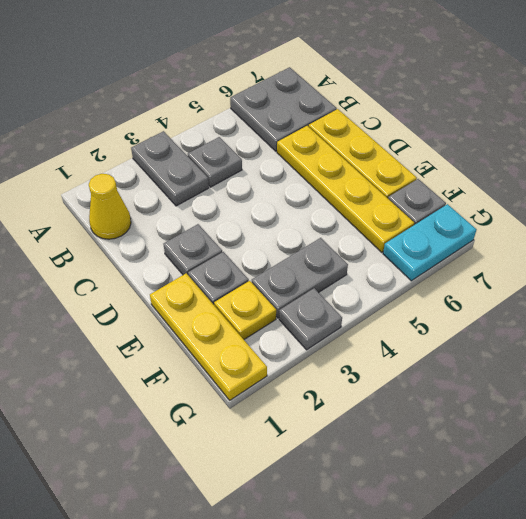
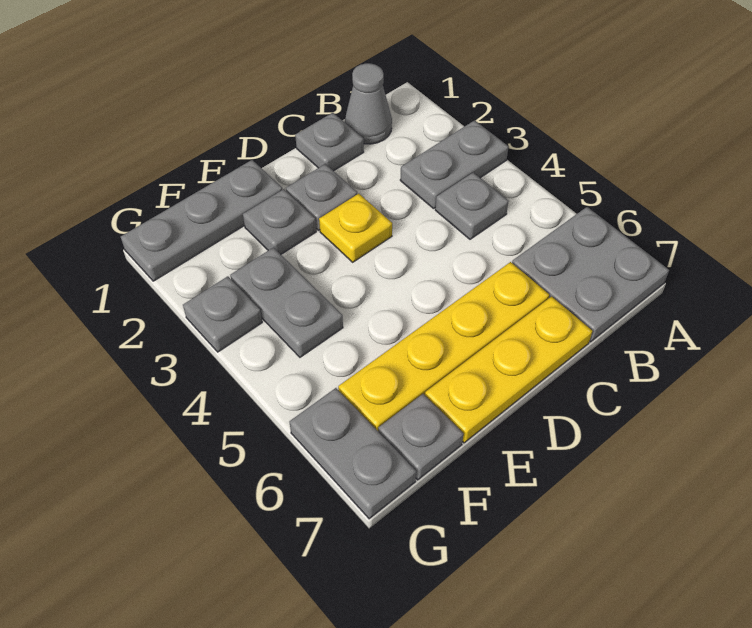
yellow cone B1 level 1 -> grey cone B1 level 1
none -> grey plate C1 level 1
yellow plate E1:G1 level 1 -> grey plate E1:G1 level 1
yellow plate F2 level 1 -> yellow plate D3 level 1
cyan plate G6:G7 level 1 -> grey plate G6:G7 level 1

